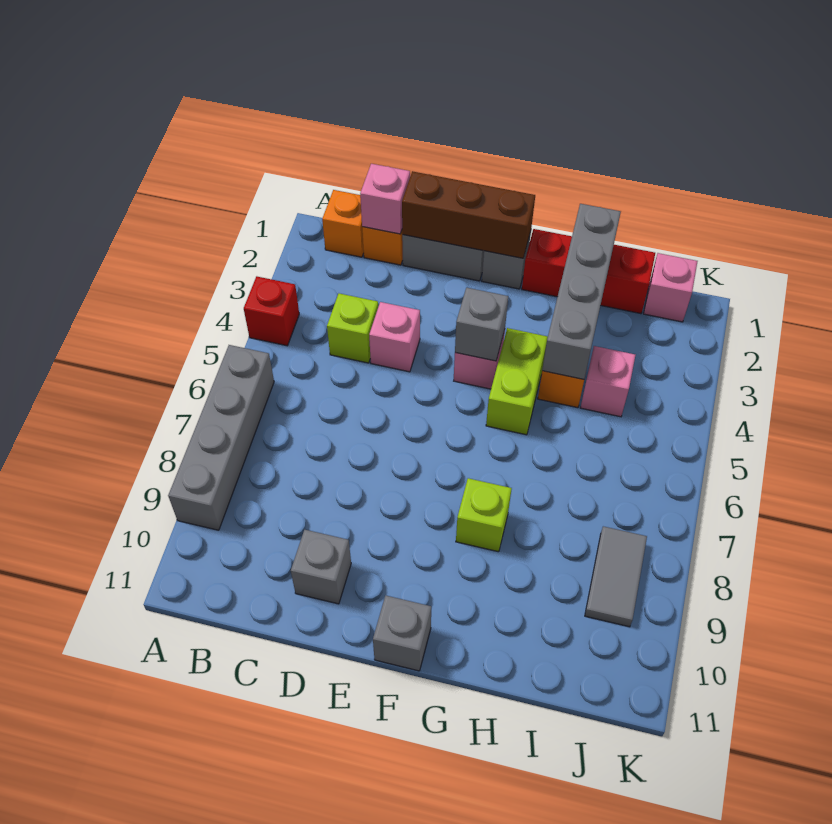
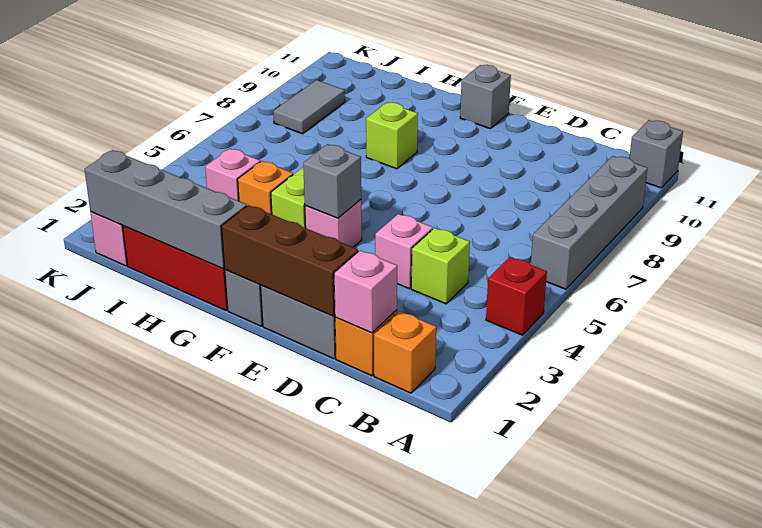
grey brick D10 level 1 -> grey brick A11 level 1
grey brick H1:H4 level 2 -> grey brick G1:J1 level 2

